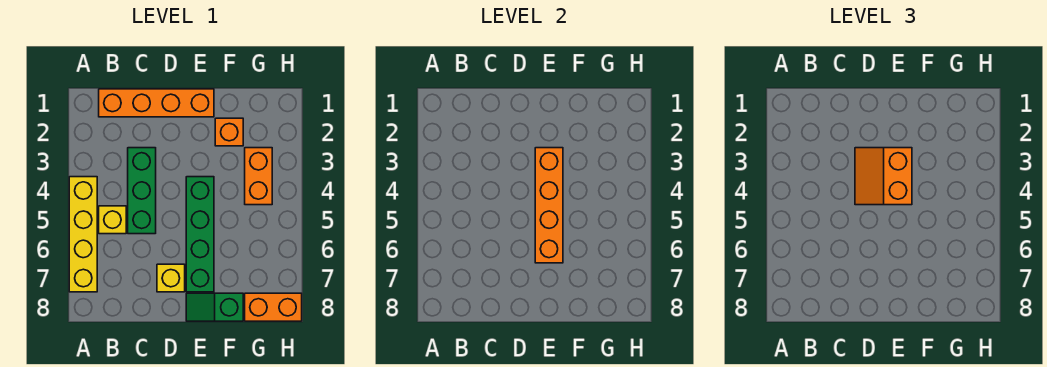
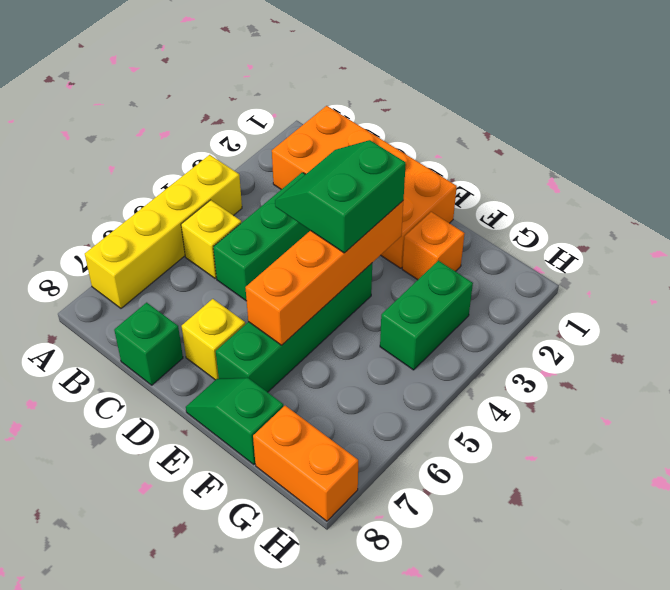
orange brick B1:E1 level 1 -> orange brick B1:E2 level 1
none -> green brick C8 level 1
orange slope D3:E4 level 3 top E -> green slope D3:E4 level 3 top E
orange brick G3:G4 level 1 -> green brick G3:G4 level 1

